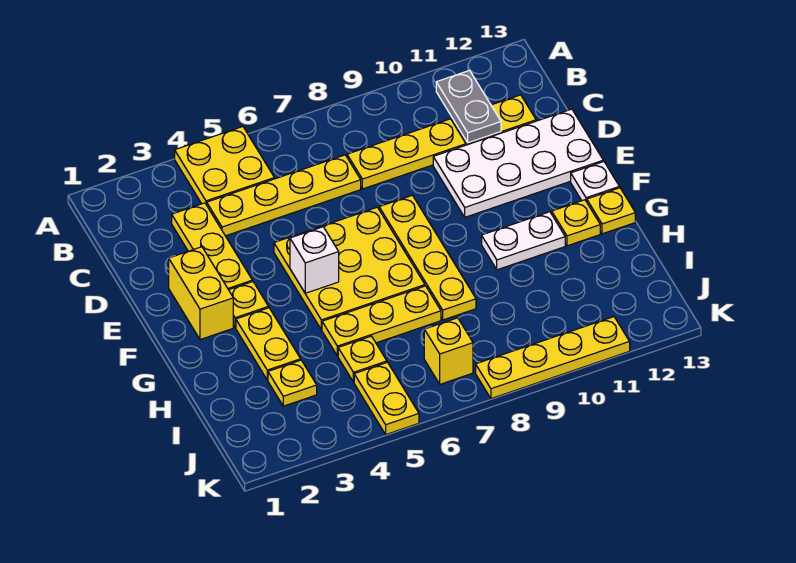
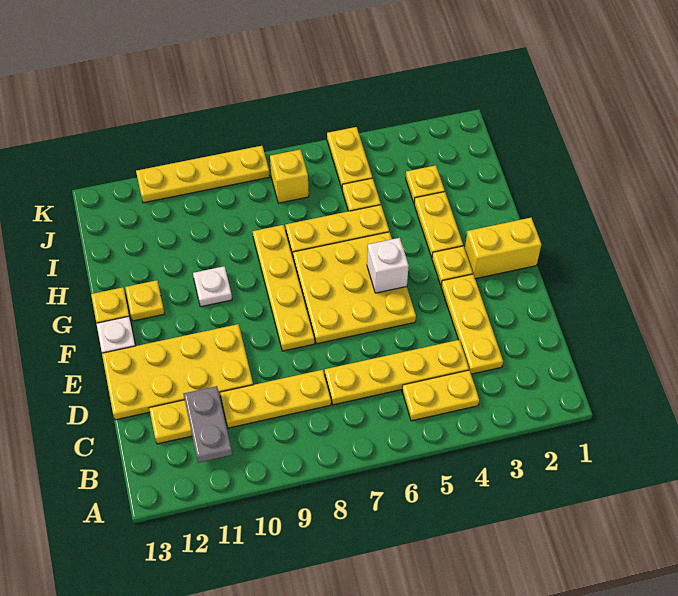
yellow plate A4:B5 level 1 -> yellow plate B4:B5 level 1
white plate D10:E13 level 1 -> yellow plate D10:E13 level 1
yellow brick E2:F2 level 1 -> yellow brick F1:F2 level 1
white plate G10:G11 level 1 -> white plate G10 level 1

